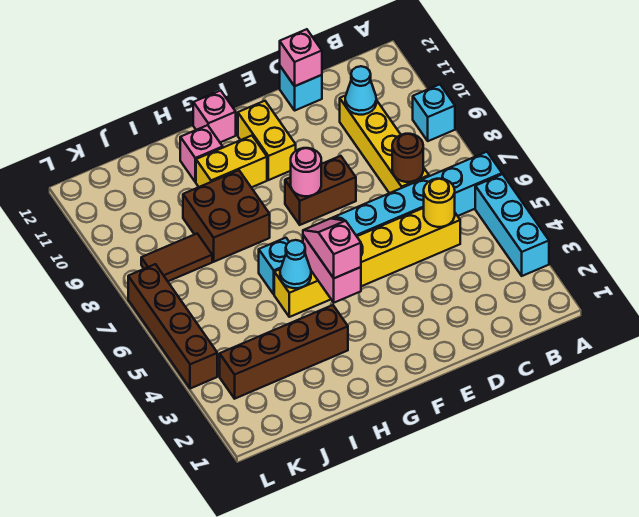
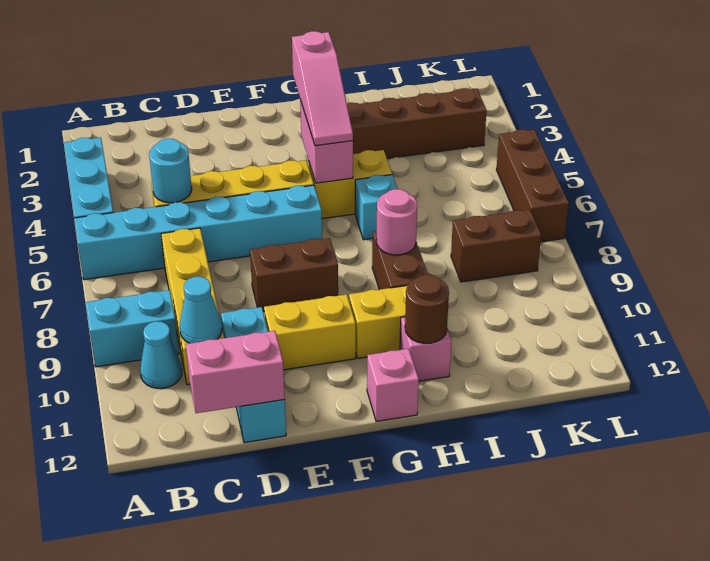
cyan brick A9 level 1 -> cyan brick A9:B9 level 1
yellow round brick C5 level 2 -> cyan round brick C5 level 2
brown round brick C7 level 2 -> brown round brick H11 level 2
cyan brick D12 level 1 -> cyan brick D10:D12 level 1
pink brick D12 level 2 -> pink brick C12:D12 level 2
pink round brick F8 level 2 -> pink round brick H8 level 2
yellow brick F10:F11 level 1 -> yellow brick E10:F10 level 1
pink slope G4:G5 level 3 top 4 -> pink slope G3:G5 level 3 top 3
cyan cone H5 level 2 -> cyan cone B10 level 1
brown brick H8:I9 level 1 -> brown brick H8:H9 level 1
brown tile J8:K8 level 1 -> brown brick J8:K8 level 1
brown brick L4:L7 level 1 -> brown brick L5:L7 level 1

